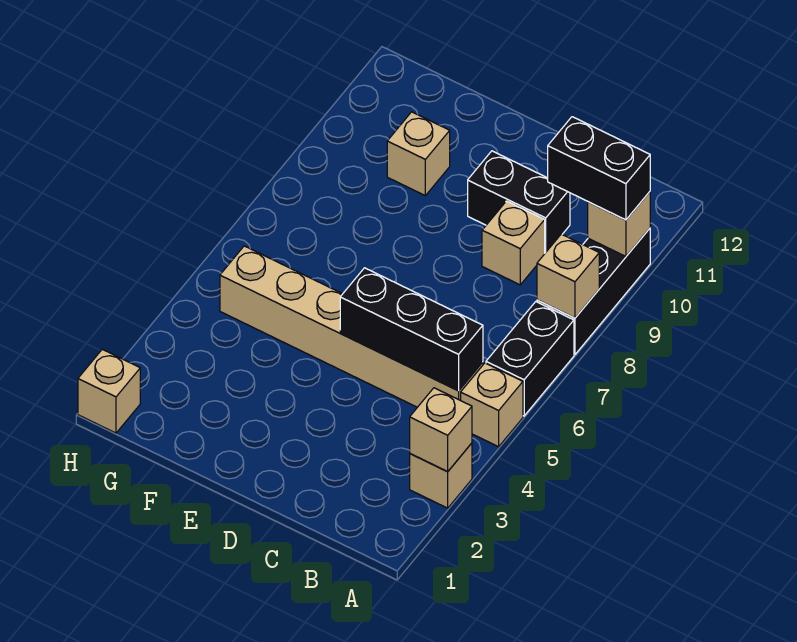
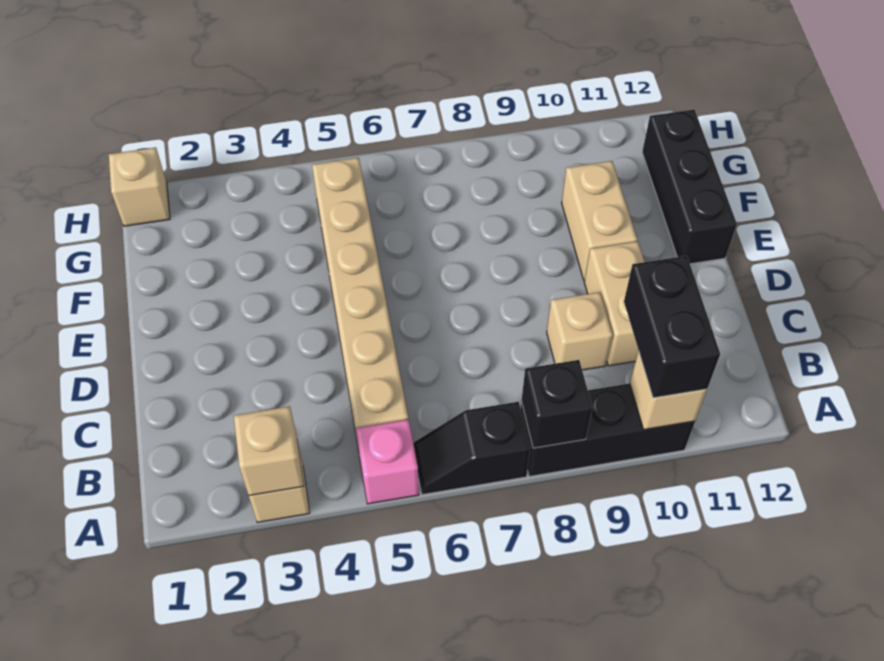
tan brick A5 level 1 -> pink brick A5 level 1
black brick A6:A7 level 1 -> black slope A6:A7 level 1 top 7
tan brick A8 level 2 -> black brick A8 level 2
black brick B5:D5 level 2 -> black brick E12:G12 level 1
black brick C10:D10 level 1 -> tan brick C10:D10 level 1
tan brick F10 level 1 -> tan brick E10:F10 level 1

